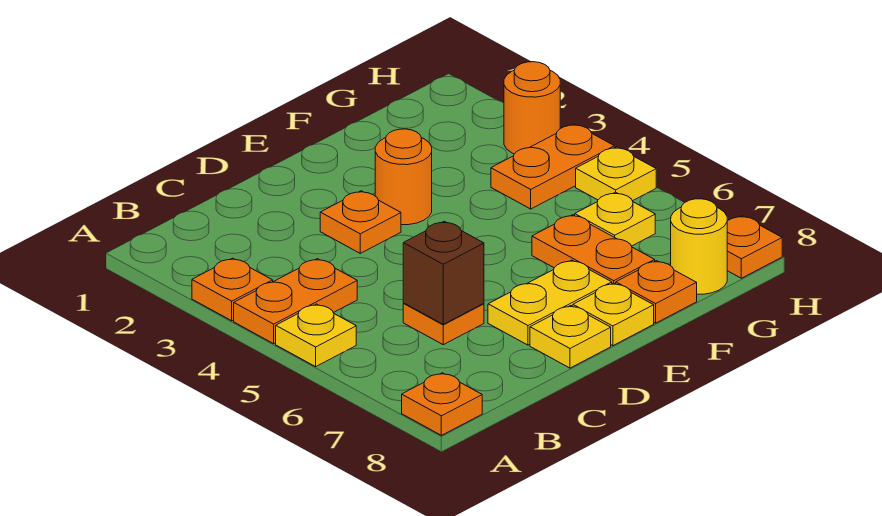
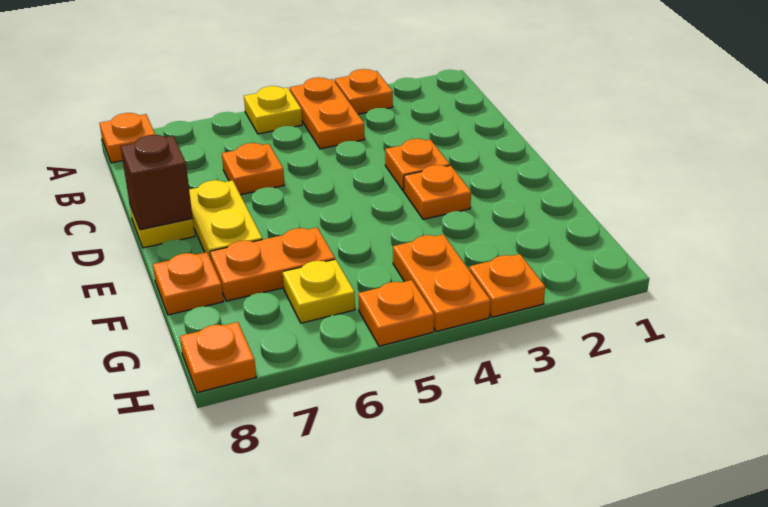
brown brick C6 level 2 -> brown brick D8 level 2
orange round brick E3 level 1 -> orange plate E3 level 1
yellow plate E8 level 1 -> none
yellow round brick G8 level 1 -> none
orange round brick H3 level 1 -> orange plate H3 level 1
yellow plate H5 level 1 -> orange plate H5 level 1

